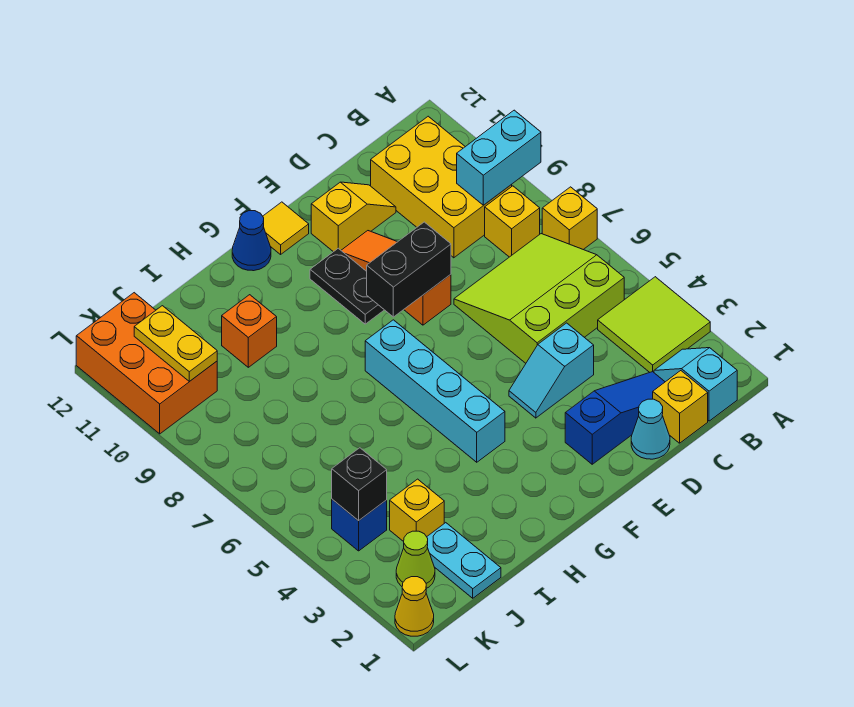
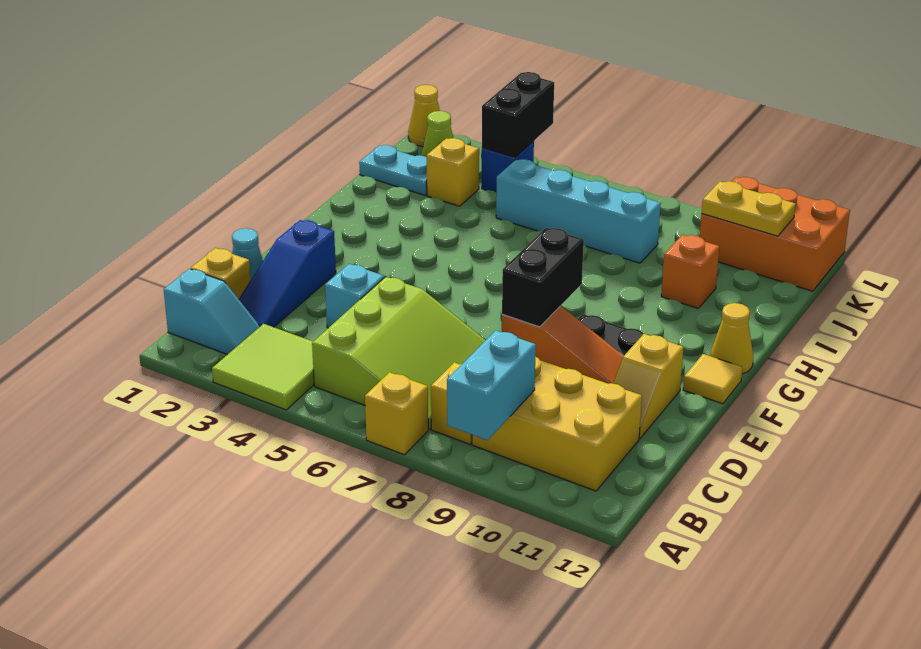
cyan brick G4:G7 level 1 -> cyan brick J5:J8 level 1
blue cone G12 level 1 -> yellow cone G12 level 1
black brick K4 level 2 -> black brick K4:L4 level 2

